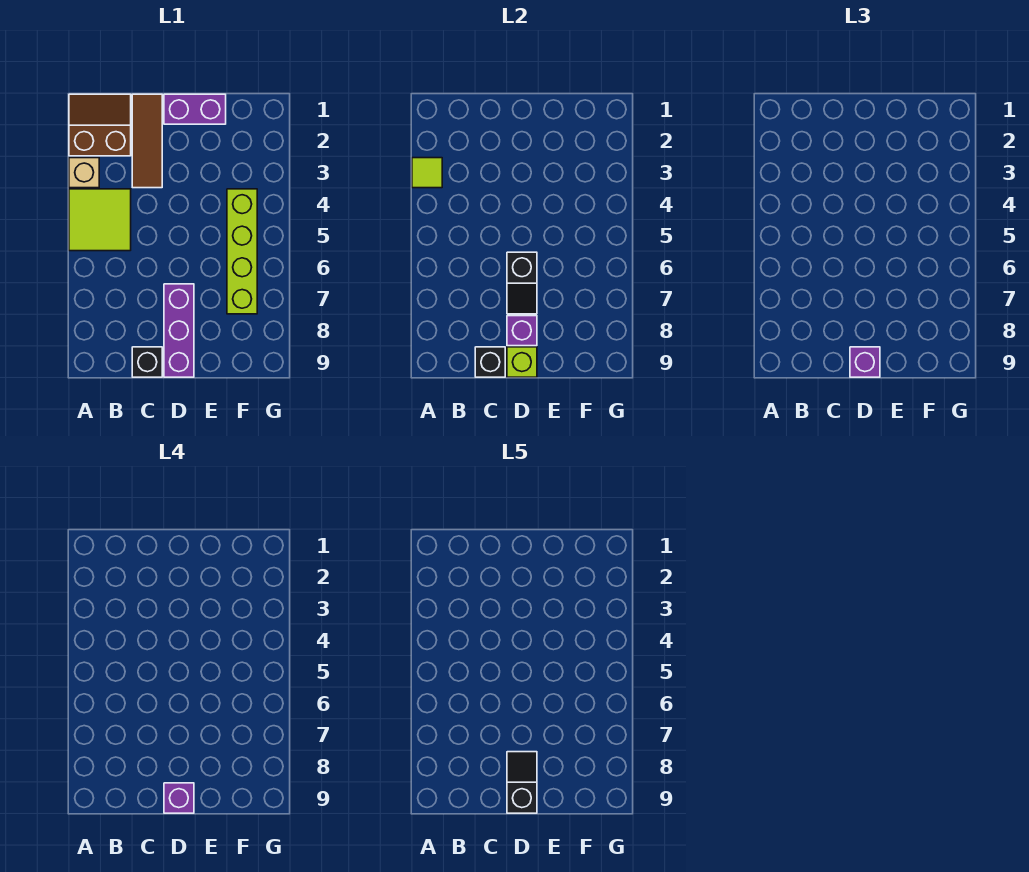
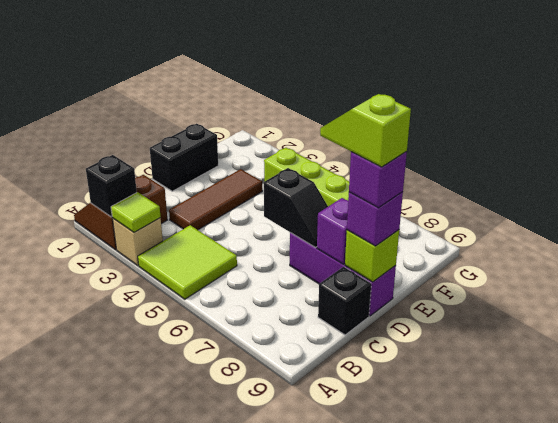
brown tile C1:C3 level 1 -> brown tile C3:E3 level 1
black brick C9 level 2 -> black brick A2 level 2
purple brick D1:E1 level 1 -> black brick D1:E1 level 1
black slope D8:D9 level 5 top 9 -> lime slope D8:D9 level 5 top 9

